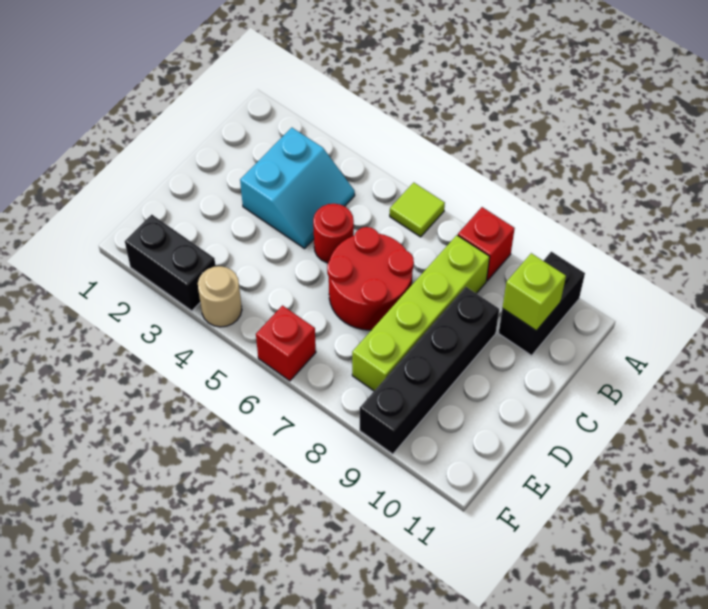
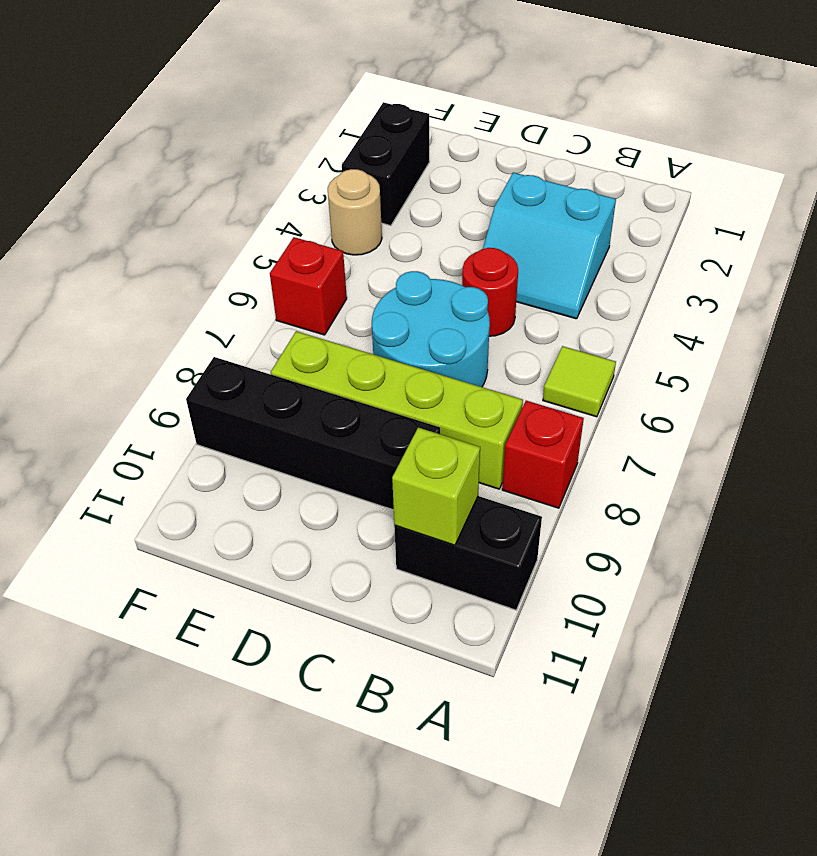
red round brick C6:D7 level 1 -> cyan round brick C6:D7 level 1

